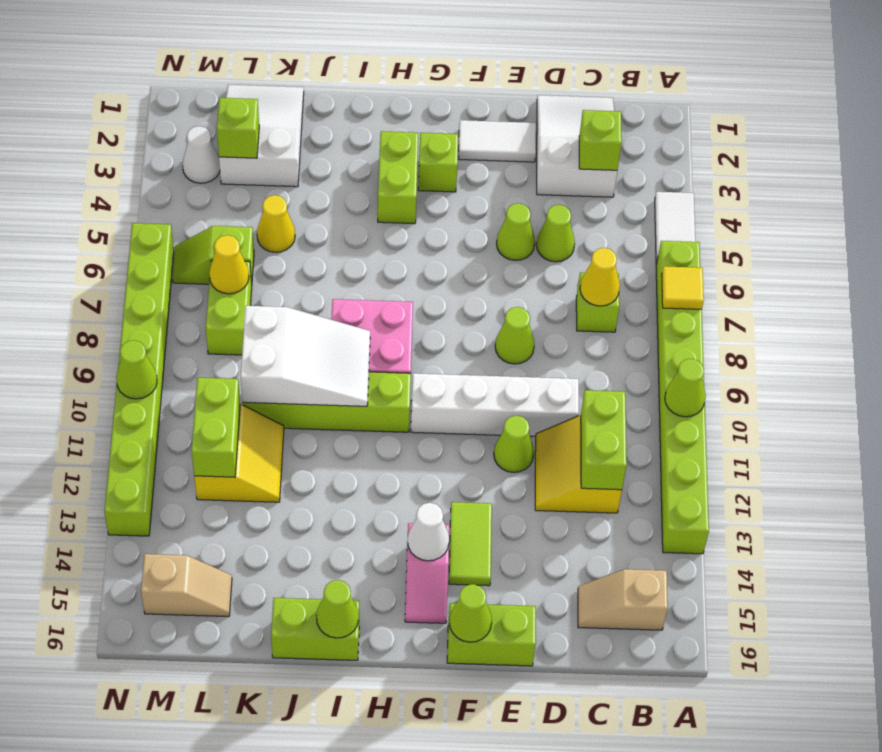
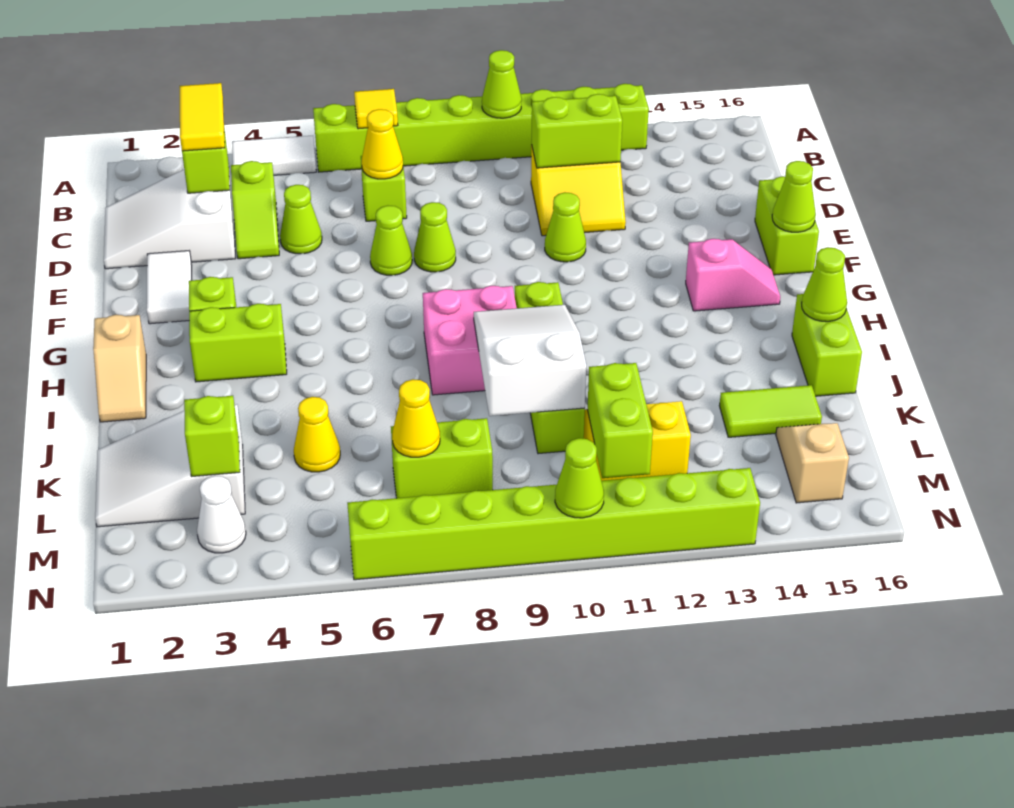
none -> yellow tile B3:C3 level 3
tan slope B15:C15 level 1 top B -> tan slope H1:I1 level 1 top H
white brick D10:G10 level 1 -> none
lime cone E5 level 1 -> lime cone E7 level 1
lime tile F13:F14 level 1 -> lime tile K14:K15 level 1
white cone G14 level 2 -> none
lime slope L6:M6 level 1 top L -> lime slope C4:D4 level 1 top C
lime brick L11:L12 level 2 -> lime brick L11:M11 level 2

